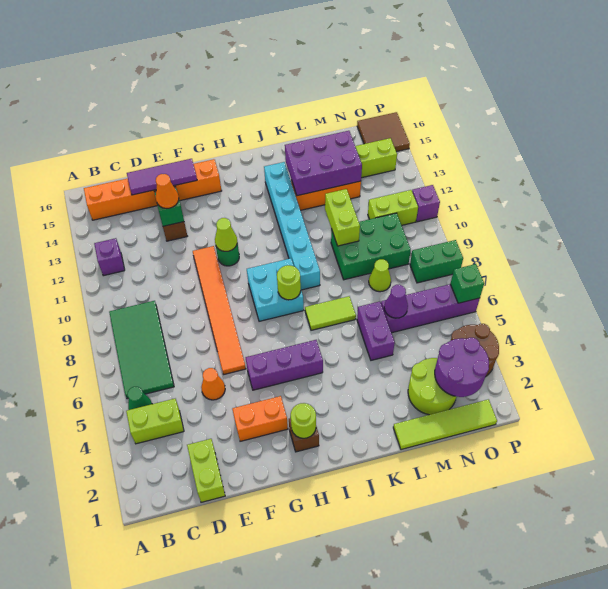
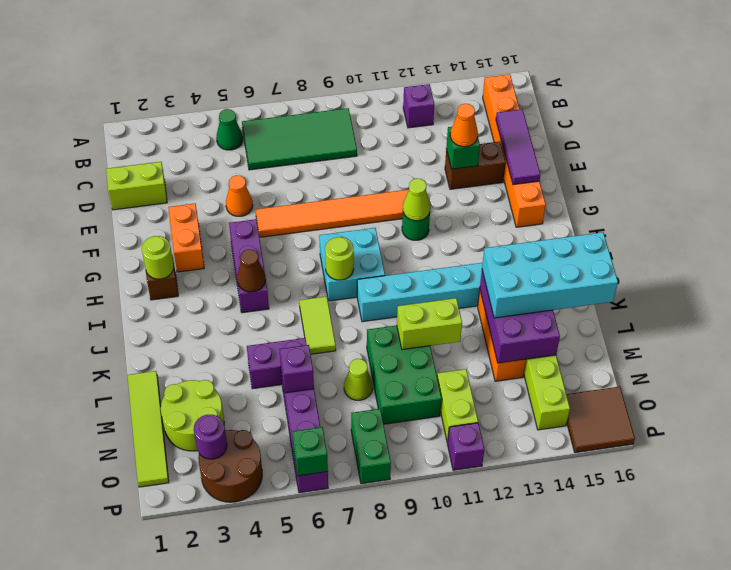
lime brick B4:C4 level 1 -> none
none -> brown cone I5 level 2
none -> cyan brick K13:L16 level 3
purple cone M6 level 2 -> purple brick M6 level 2
purple round brick N2:O3 level 2 -> purple round brick O3 level 2

